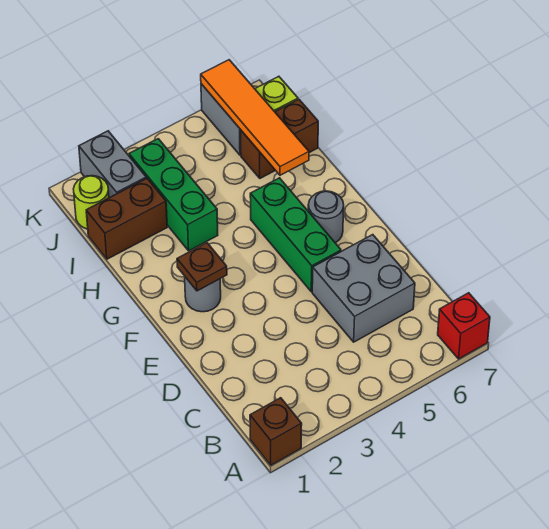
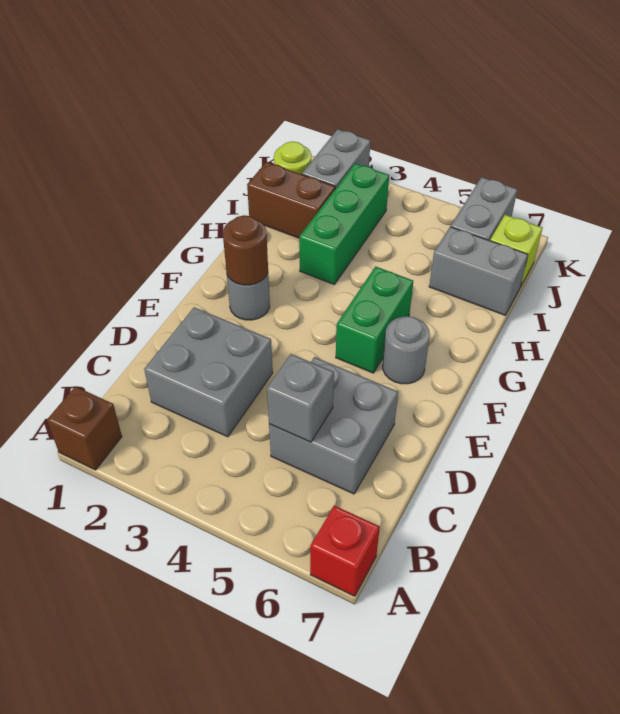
none -> grey brick C2:D3 level 1
none -> grey brick C5 level 2
green brick E5:G5 level 1 -> green brick F5:G5 level 1
brown plate F2 level 2 -> brown round brick F2 level 2
orange tile H6:K6 level 2 -> none
brown brick I6:I7 level 1 -> grey brick I6:I7 level 1

